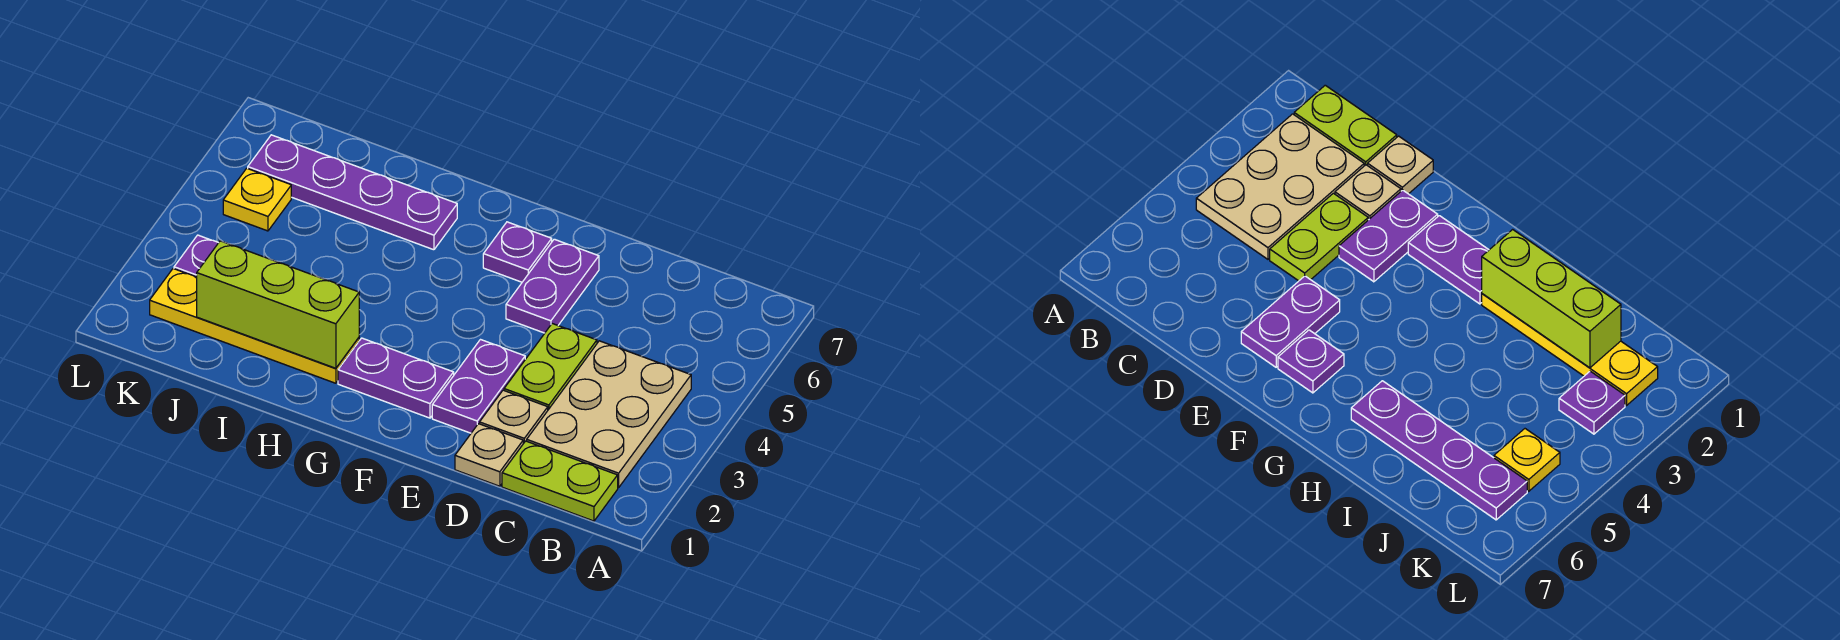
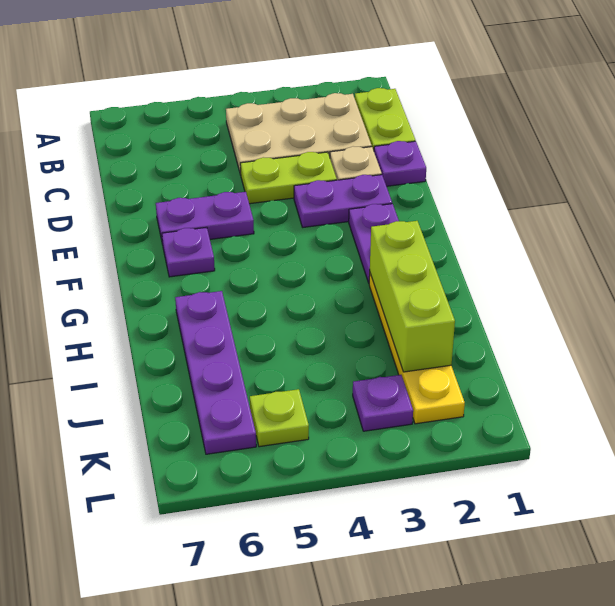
tan plate D1 level 1 -> purple plate D1 level 1
yellow plate K5 level 1 -> lime plate K5 level 1

